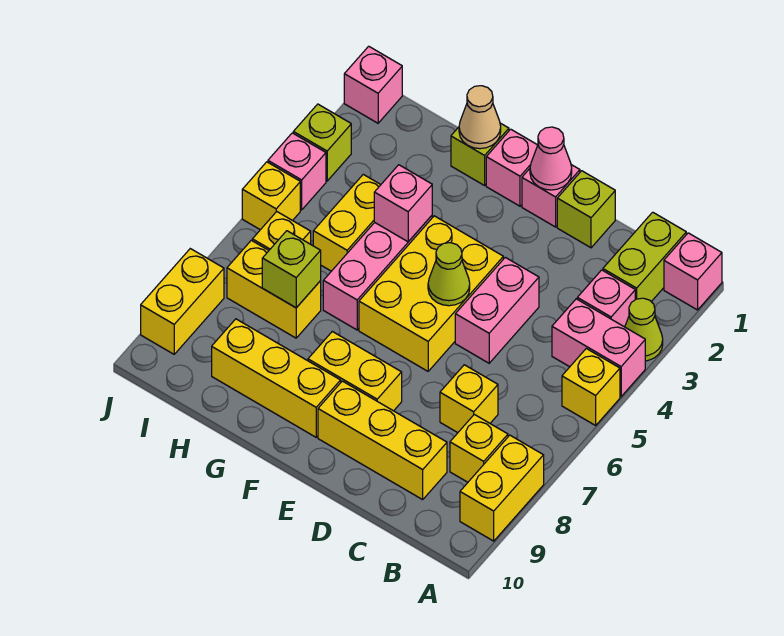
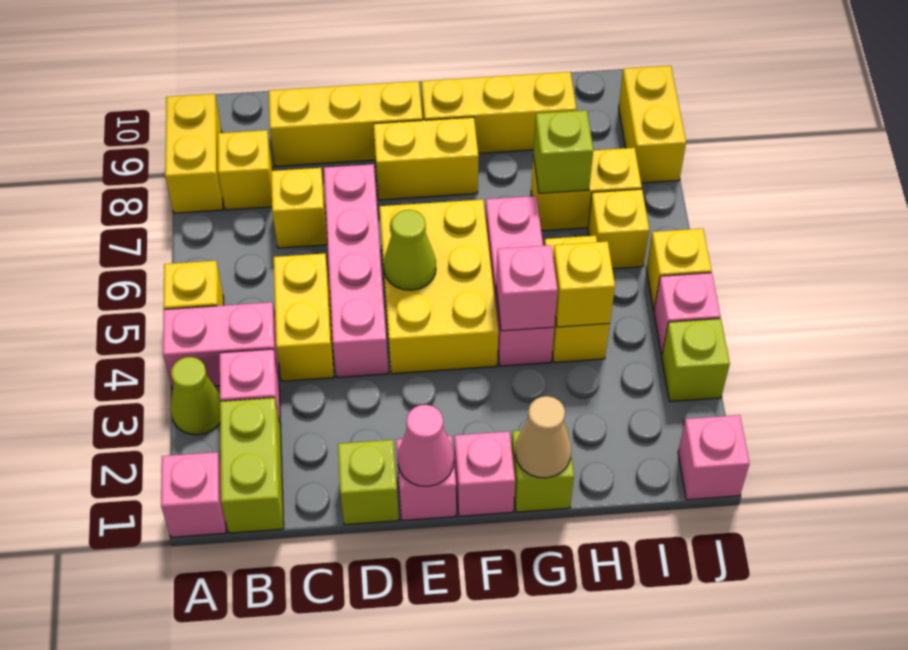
none -> yellow brick C4:C5 level 1
pink brick D4:D5 level 1 -> pink brick D4:D7 level 1
none -> yellow brick H4 level 2

